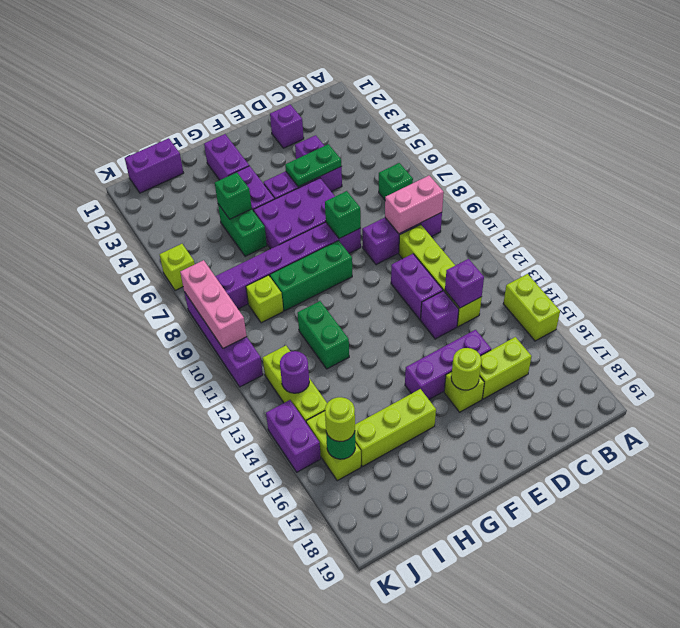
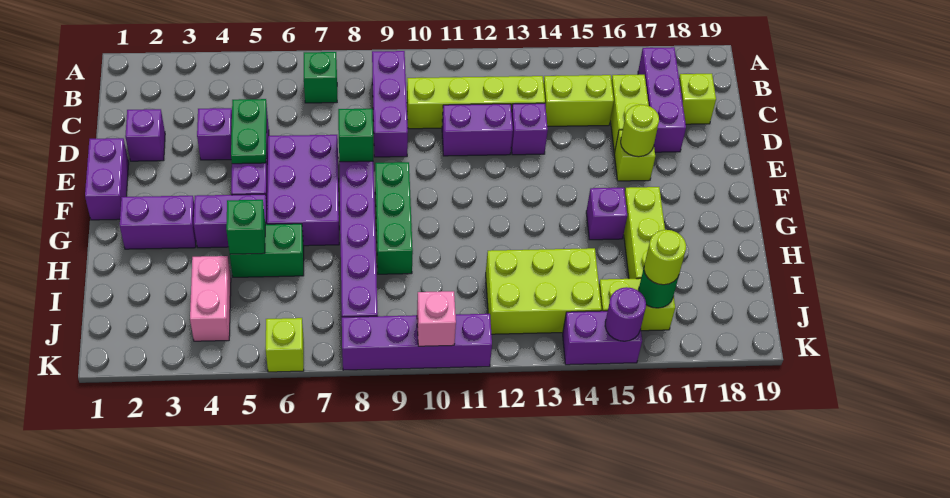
lime brick A14:A15 level 1 -> lime brick C14:C15 level 1
pink brick B9:C9 level 2 -> pink brick I4:J4 level 1
purple brick C13 level 2 -> purple brick G15 level 1
purple brick D15:F15 level 1 -> purple brick B17:D17 level 1
green brick H11:H12 level 1 -> none
purple brick I1:J1 level 1 -> purple brick E1:F1 level 1
lime brick I9 level 1 -> lime brick C18 level 1
lime brick J12:J14 level 1 -> lime brick I12:J14 level 1
purple round brick J13 level 2 -> purple round brick K15 level 2
pink brick K8:K10 level 2 -> pink brick K10 level 2

